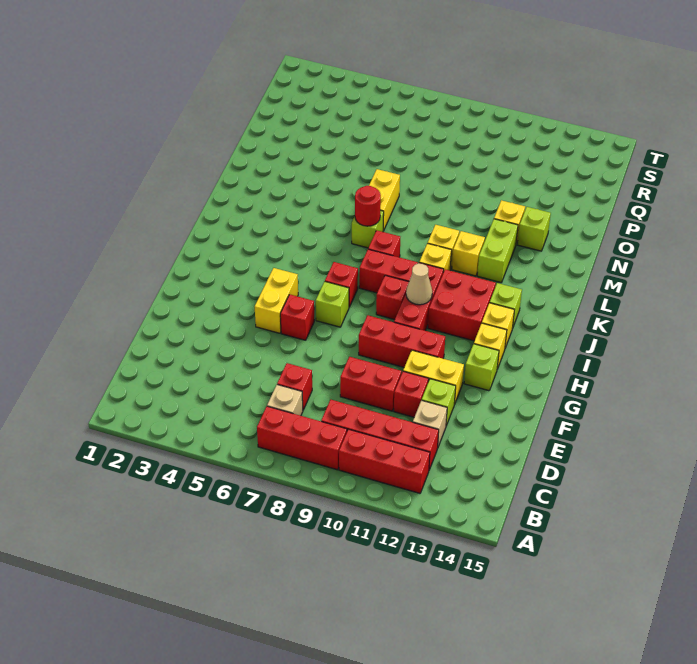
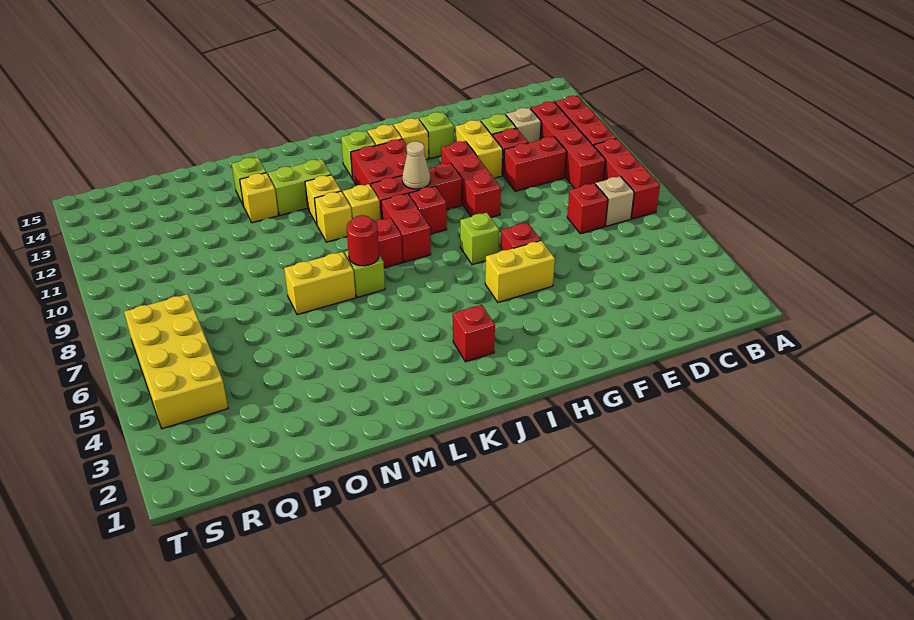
red brick E9:E10 level 1 -> red brick D10:E10 level 1
red brick I7 level 1 -> red brick J3 level 1
none -> yellow brick R4:S7 level 1

